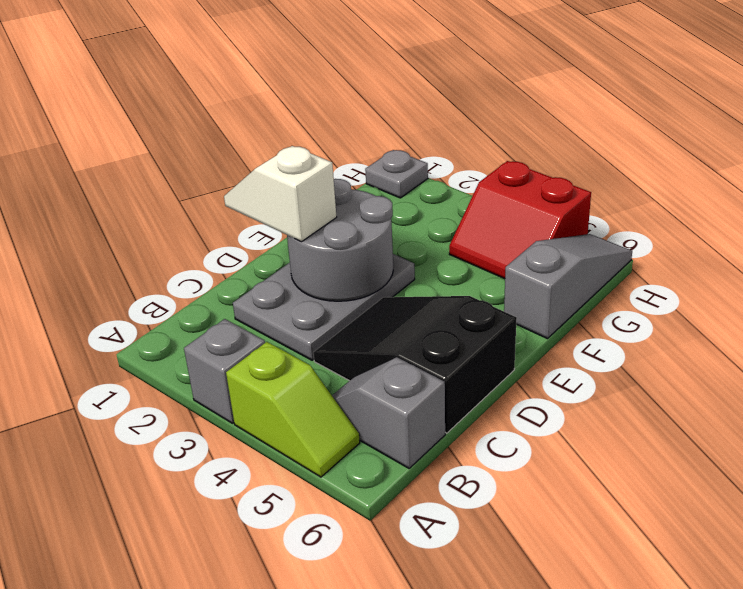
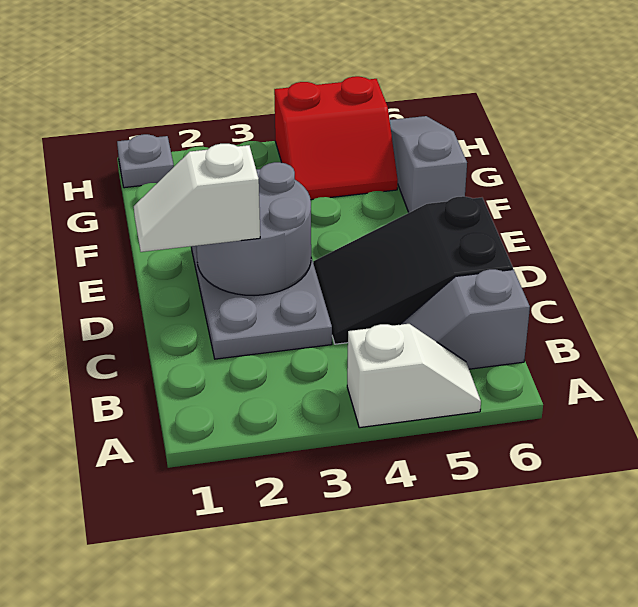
grey brick A3 level 1 -> none
lime slope A4:A5 level 1 top 4 -> white slope A4:A5 level 1 top 4

